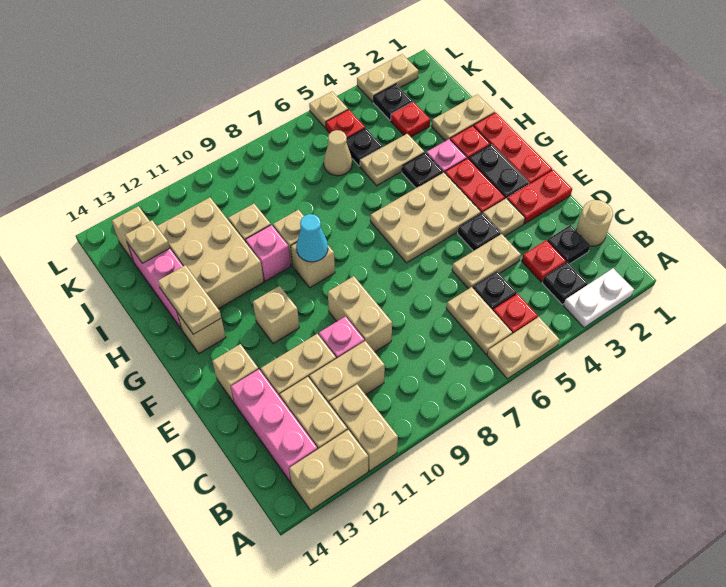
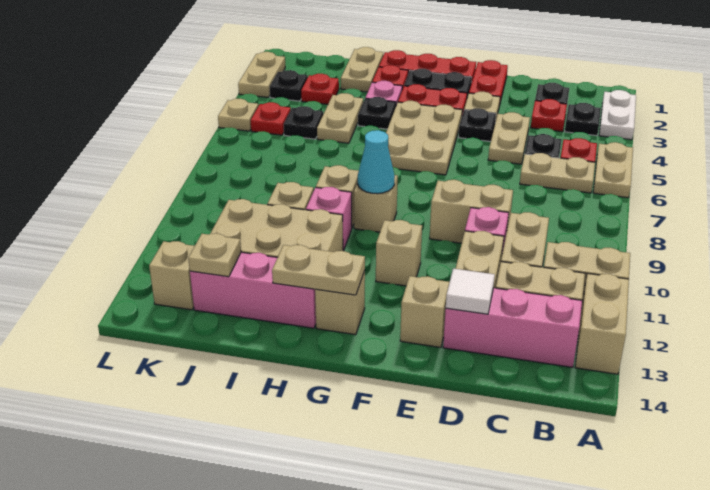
tan round brick C1 level 1 -> none
none -> white tile D13 level 2
tan cone J6 level 1 -> none

